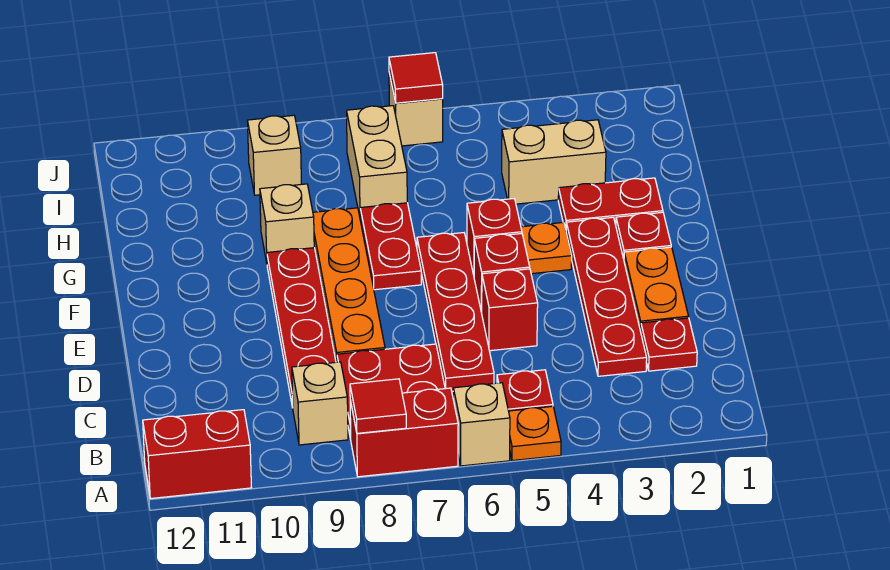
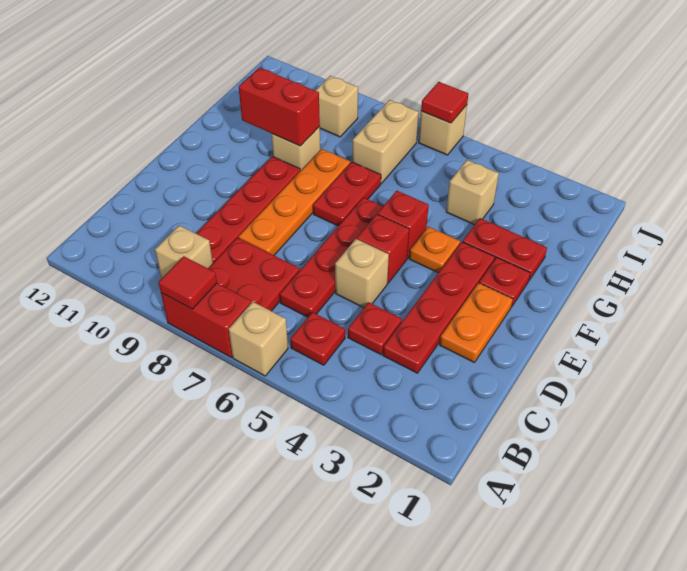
orange plate A5 level 1 -> none
red brick A11:A12 level 1 -> red brick G9:G10 level 2
red plate C2 level 1 -> red plate C4 level 1
red brick D5 level 1 -> tan brick D5 level 1
tan brick H3:H4 level 1 -> tan brick H4 level 1

